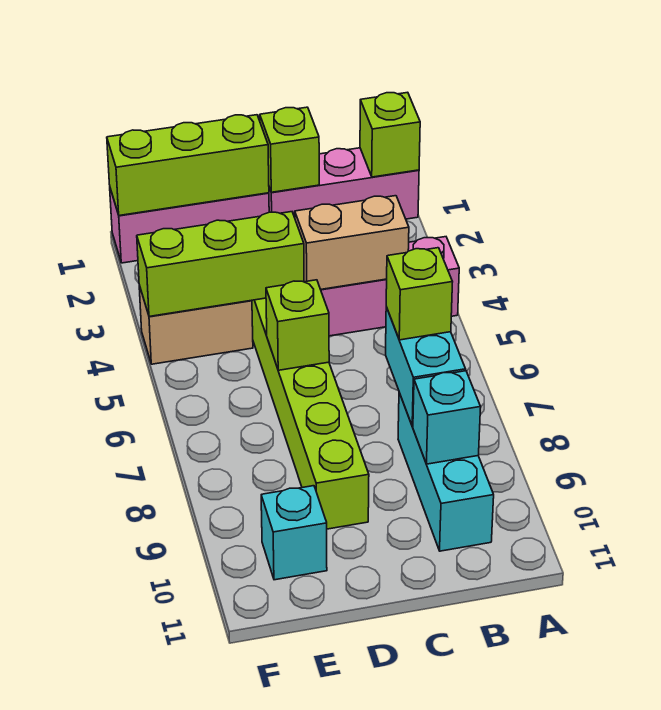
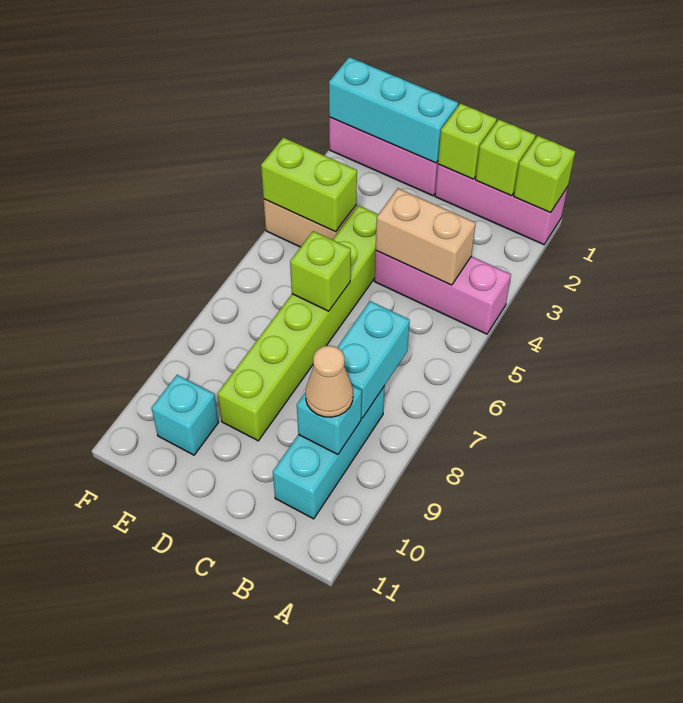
lime brick B7 level 3 -> lime brick B1 level 2
none -> tan cone B9 level 3
lime brick D1:F1 level 2 -> cyan brick D1:F1 level 2
lime brick D4:F4 level 2 -> lime brick E4:F4 level 2

